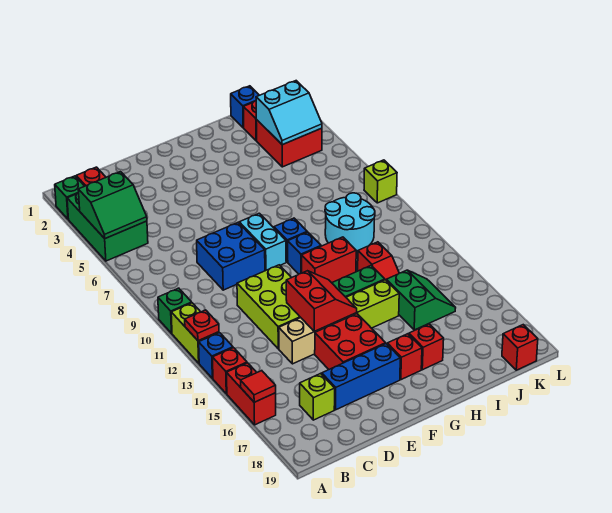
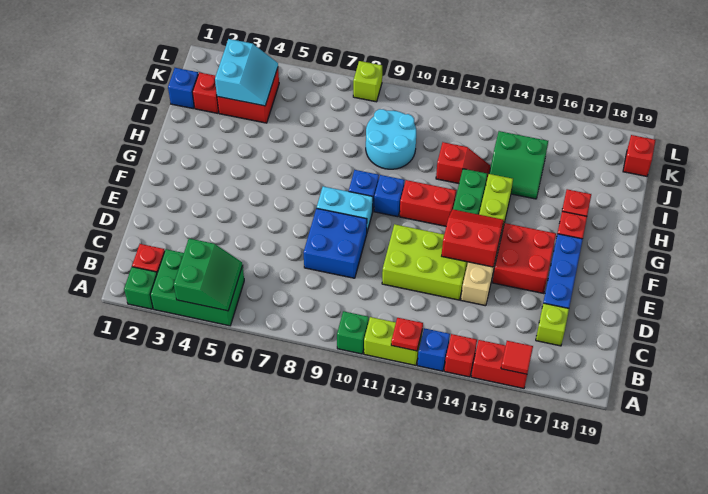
red brick G11:H11 level 1 -> red brick G11:G12 level 1
green slope I14:J15 level 1 top I -> green slope I14:J15 level 1 top J

